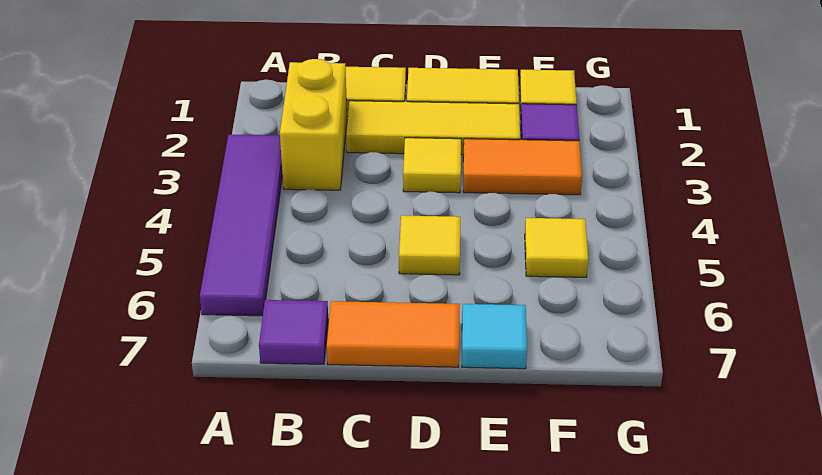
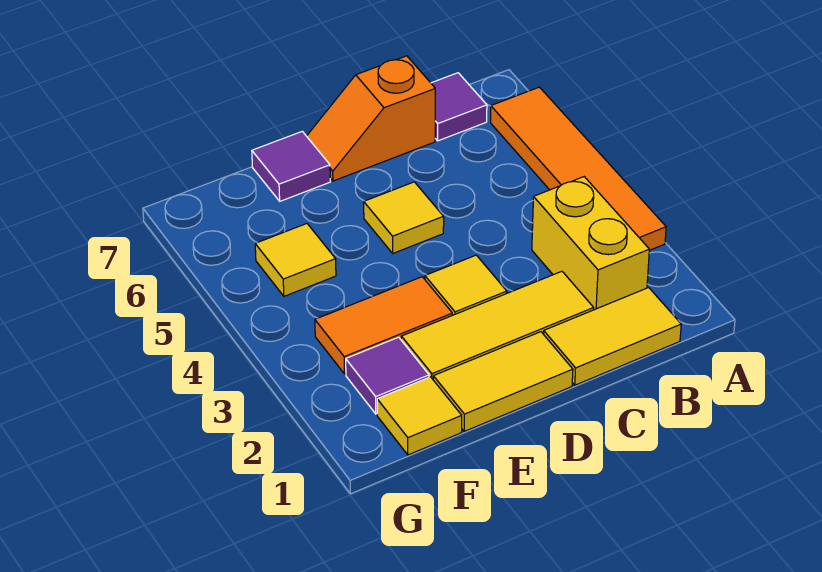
purple tile A3:A6 level 1 -> orange tile A3:A6 level 1
orange tile C7:D7 level 1 -> orange slope C7:D7 level 1 top C
cyan tile E7 level 1 -> purple tile E7 level 1

